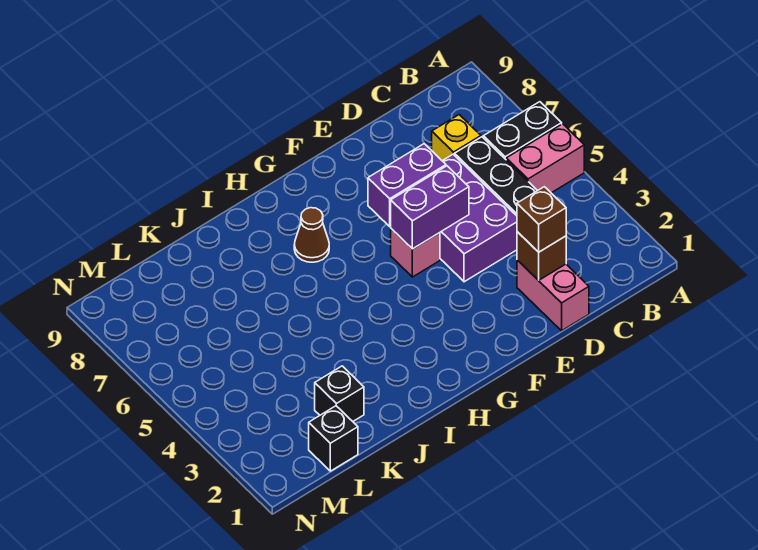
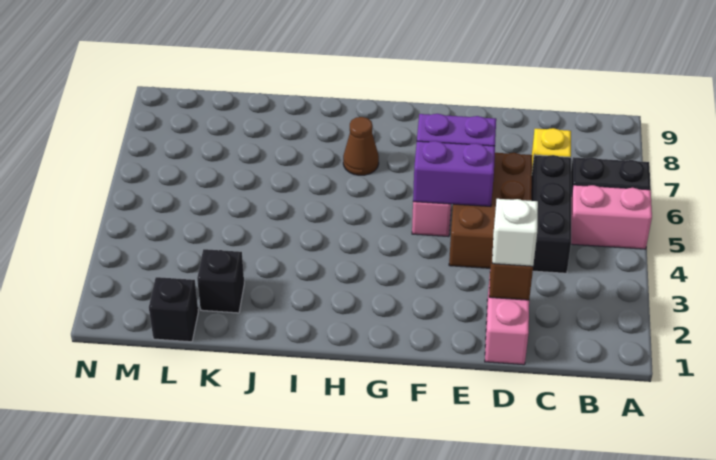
brown brick D2 level 3 -> white brick D2 level 3
purple brick D4:E6 level 1 -> brown brick D4:E6 level 1

